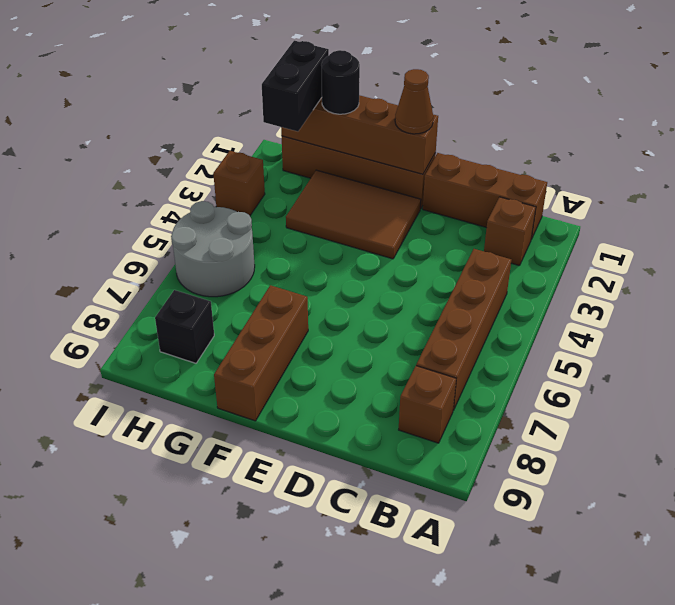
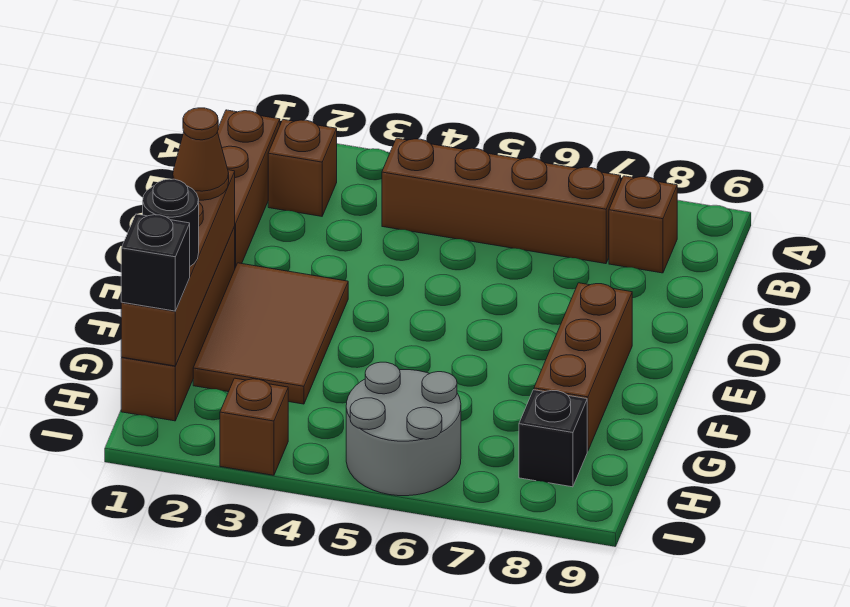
brown brick F7:F9 level 1 -> brown brick E8:G8 level 1
black brick H1:H2 level 3 -> black brick H1 level 3

